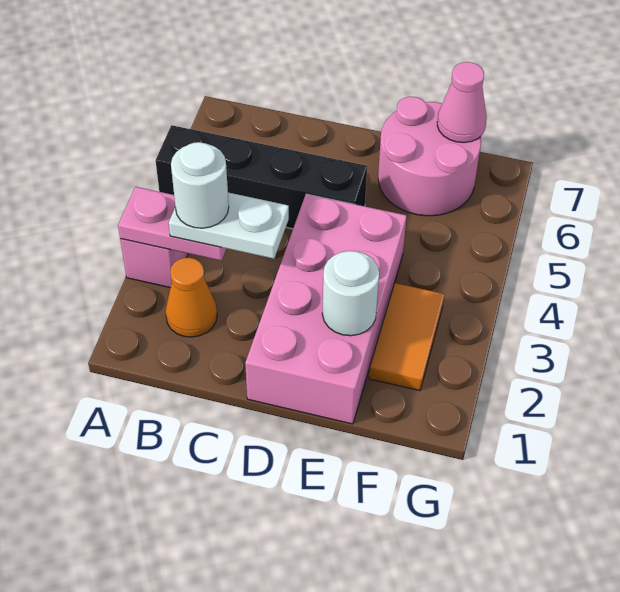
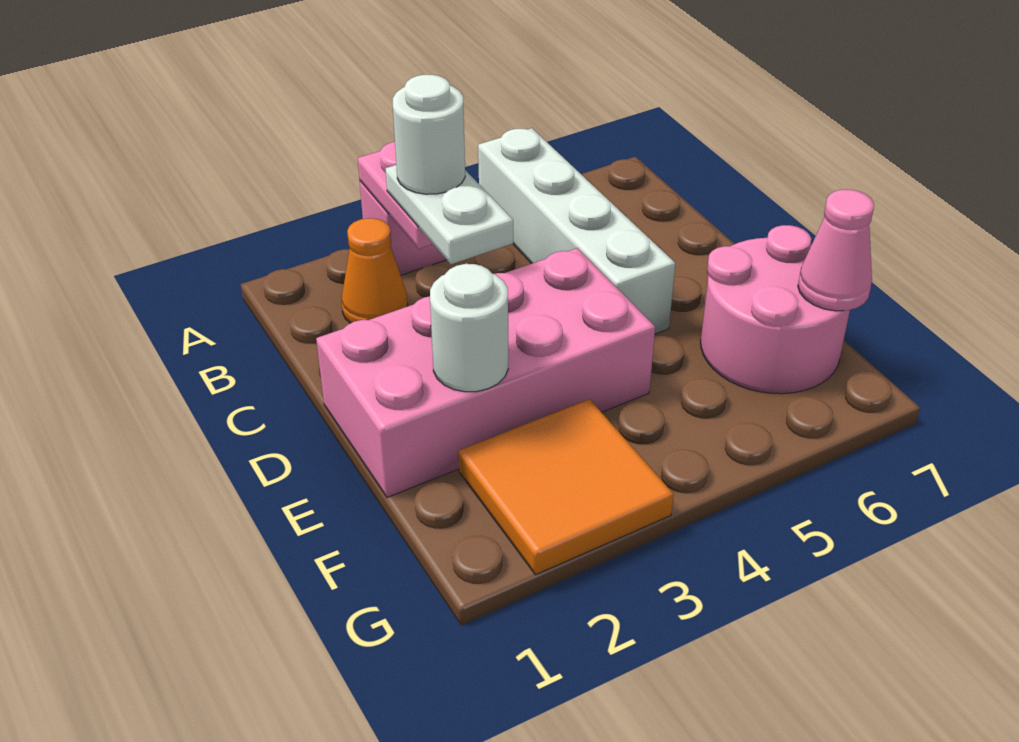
black brick A5:D5 level 1 -> white brick A5:D5 level 1
orange tile F2:F3 level 1 -> orange tile F2:G3 level 1

